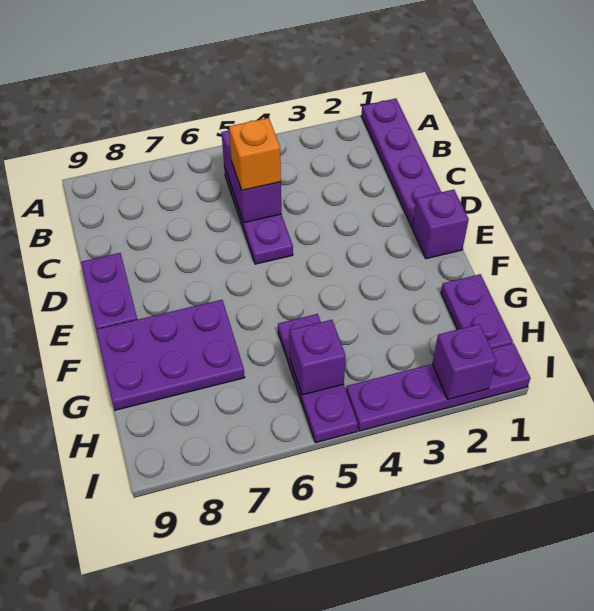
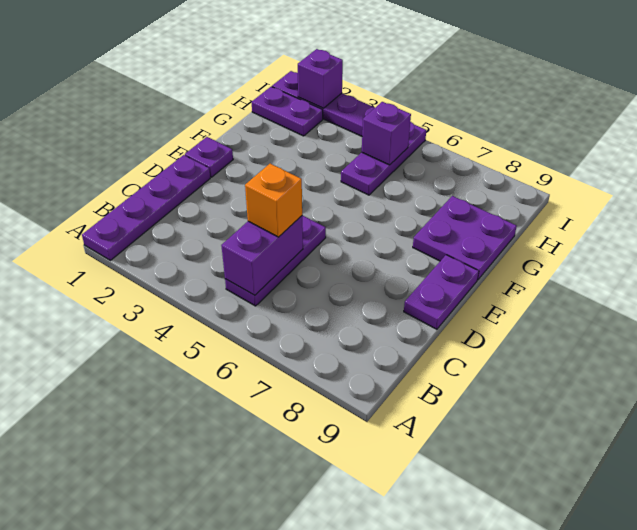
purple brick E1 level 1 -> purple plate E1 level 1
purple plate F7:G9 level 1 -> purple plate F8:G9 level 1
purple plate G1:H1 level 1 -> purple plate H1:H2 level 1

